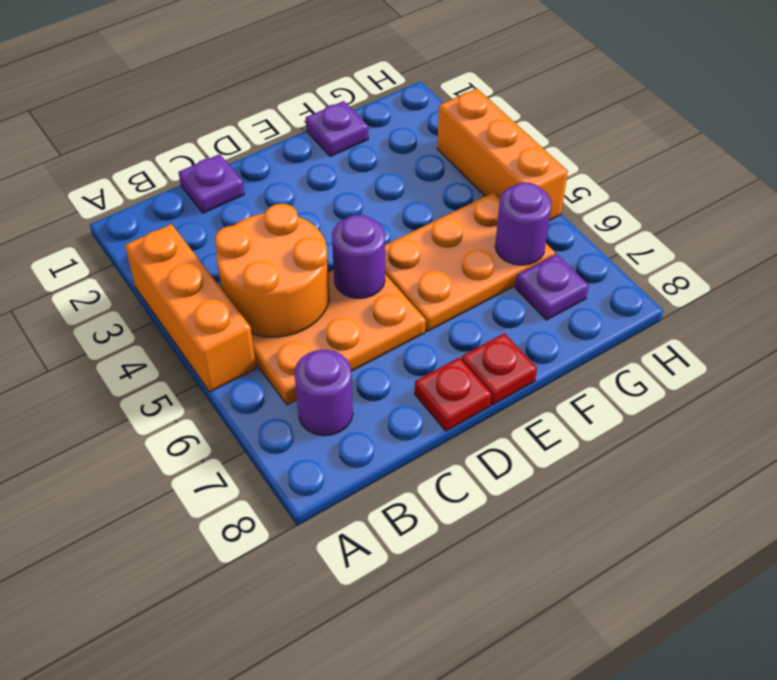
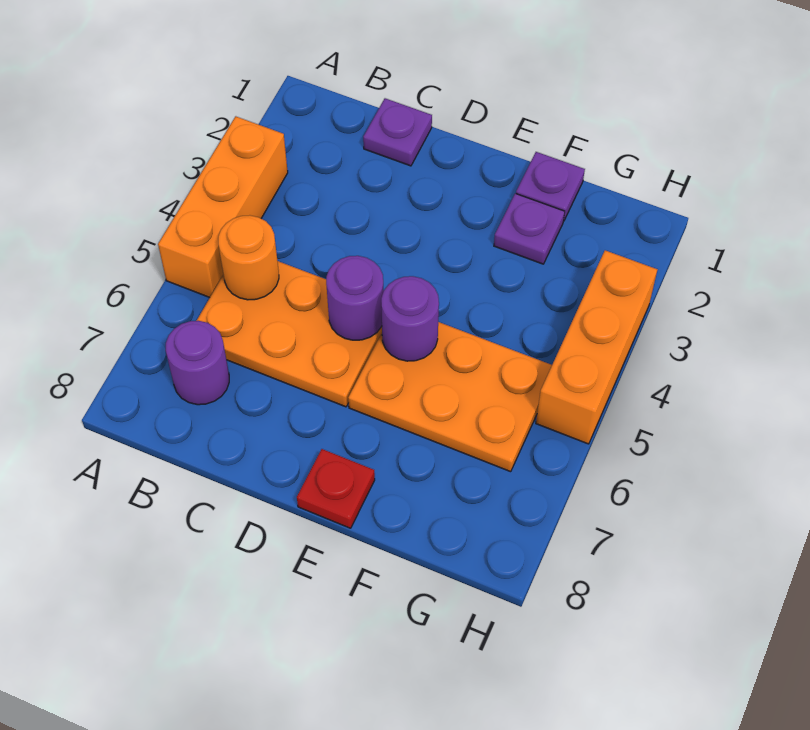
orange round brick B4:C5 level 2 -> orange round brick B5 level 2
red plate D8 level 1 -> none
purple round brick G6 level 2 -> purple round brick E5 level 2
purple plate G7 level 1 -> purple plate F2 level 1

